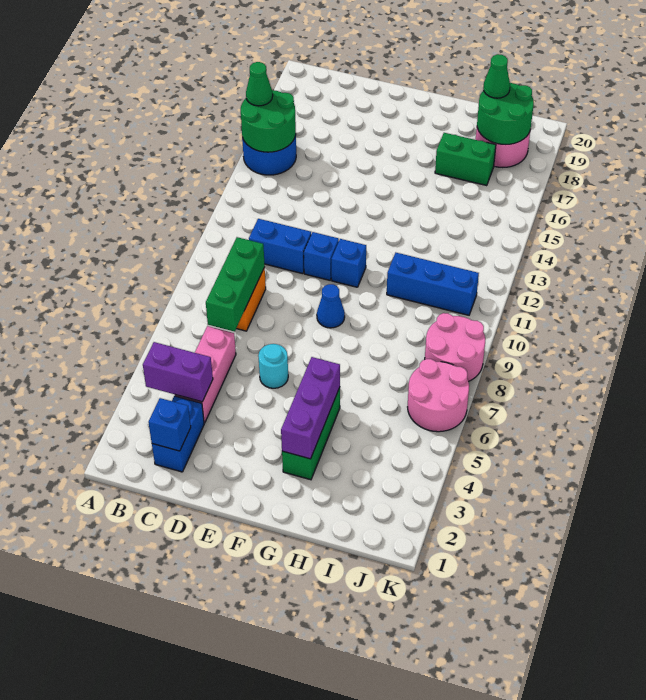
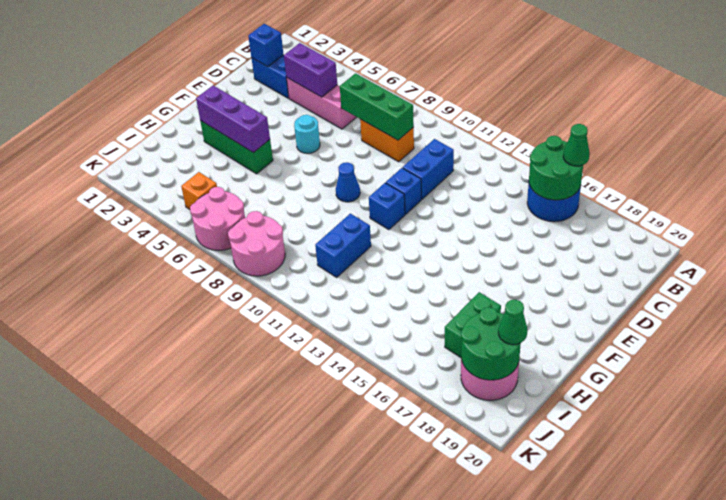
purple brick B4:C4 level 2 -> purple brick C4:C5 level 2
blue brick H11:J11 level 1 -> blue brick H11:I11 level 1
none -> orange brick J5 level 1

